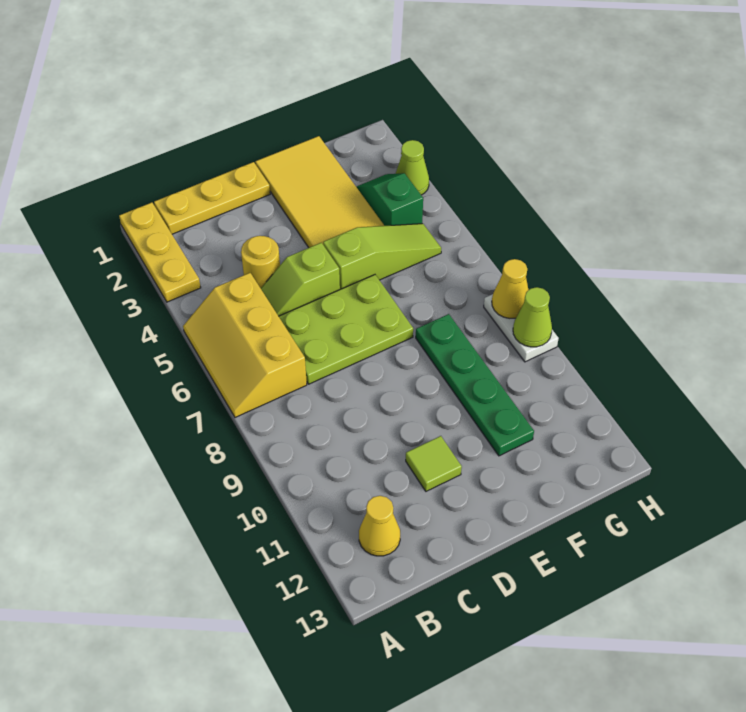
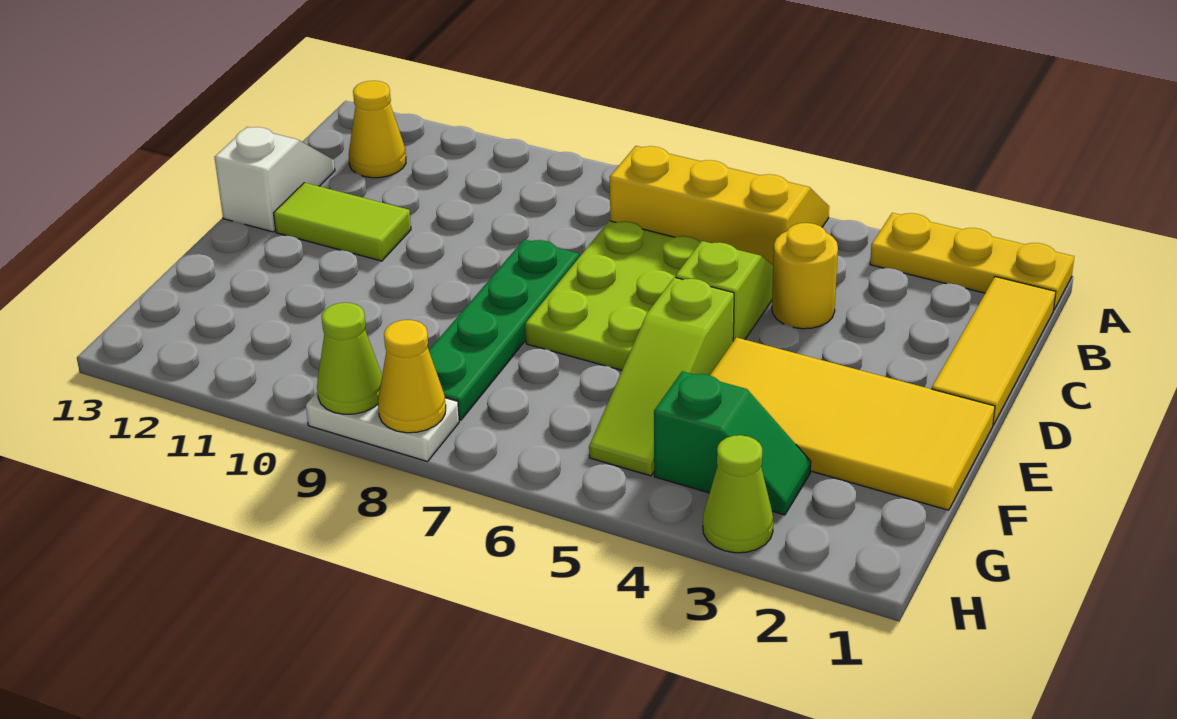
yellow plate B1:D1 level 1 -> yellow tile B1:D1 level 1
none -> white slope C13:D13 level 1 top D
lime tile D11 level 1 -> lime tile D11:D12 level 1
green plate F8:F11 level 1 -> green plate D8:G8 level 1

